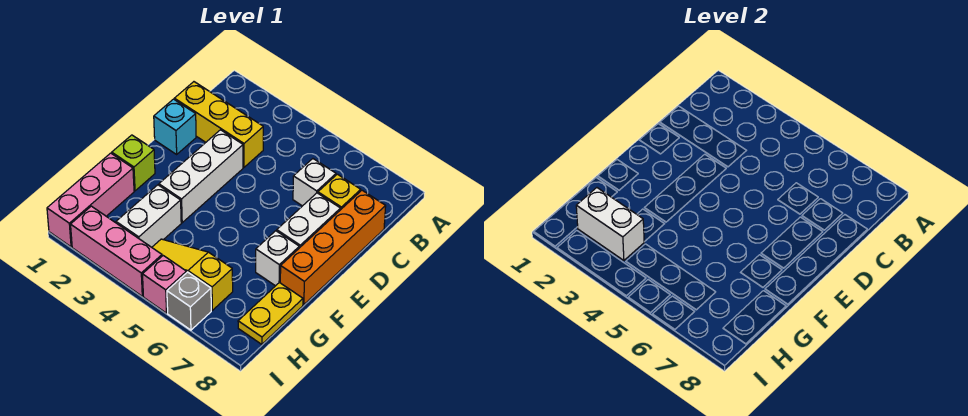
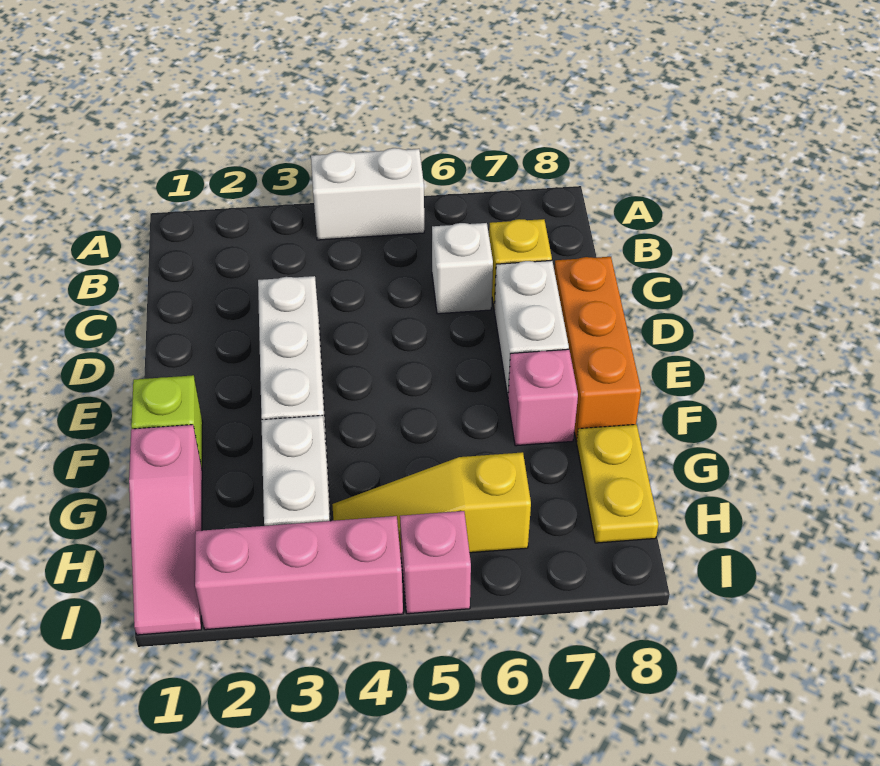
yellow brick C1:C3 level 1 -> none
orange brick C8:F8 level 1 -> orange brick D8:F8 level 1
cyan brick D1 level 1 -> none
white brick F7 level 1 -> pink brick F7 level 1
pink brick G1:I1 level 1 -> pink slope G1:I1 level 1 top G
white brick H2:H3 level 2 -> white brick A4:A5 level 1
grey brick I6 level 1 -> none

